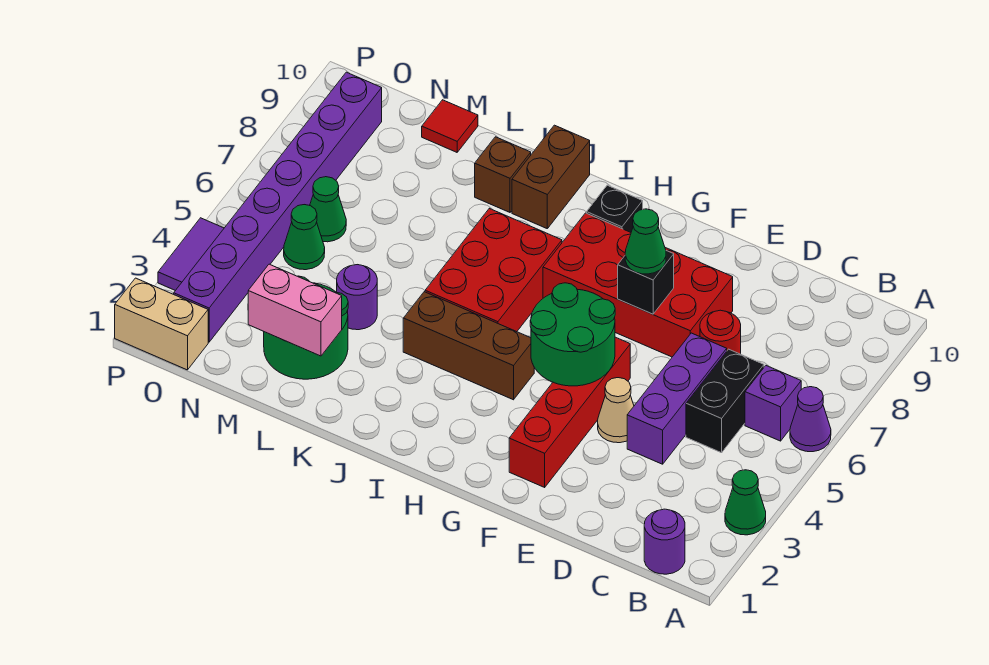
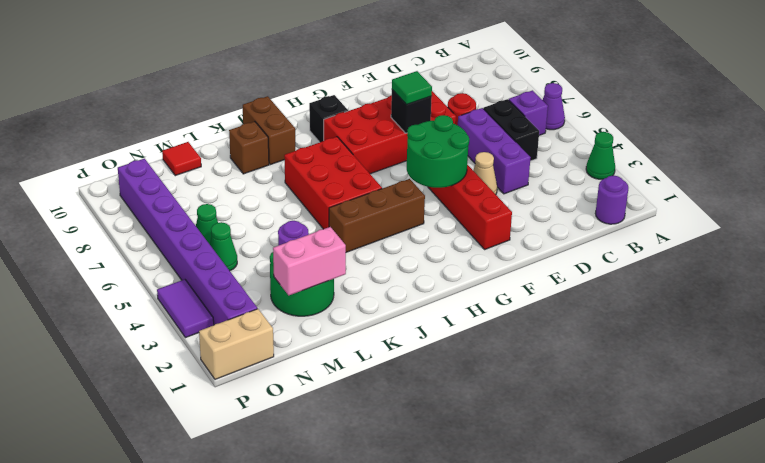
green cone F7 level 3 -> green tile F7 level 3

